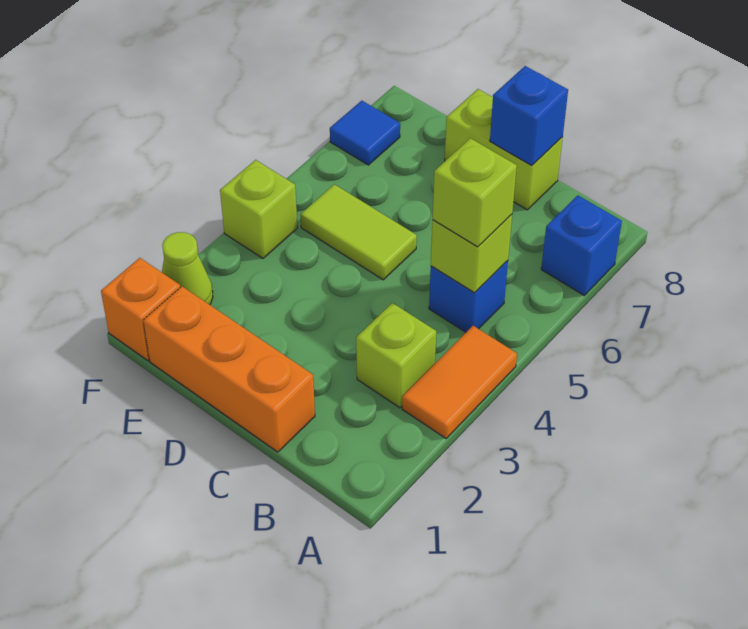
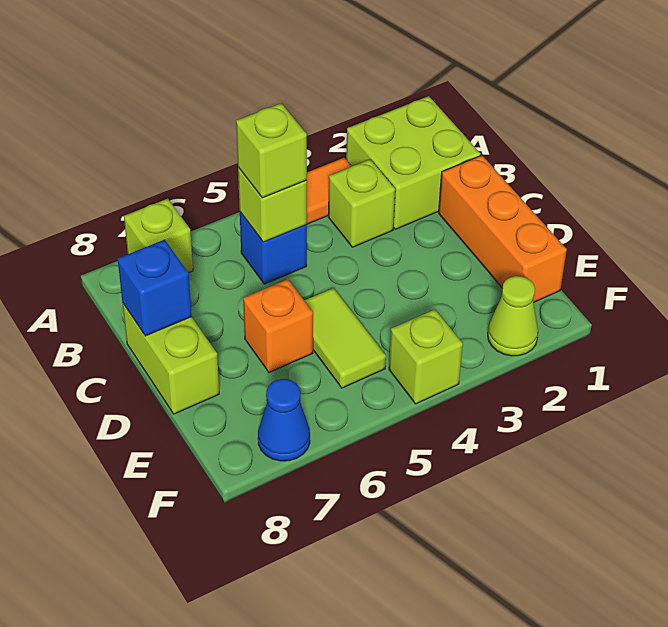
none -> lime brick A1:B2 level 1
blue brick A7 level 1 -> lime brick A7 level 1
orange brick F1 level 1 -> orange brick D6 level 1
blue tile F7 level 1 -> blue cone F7 level 1

